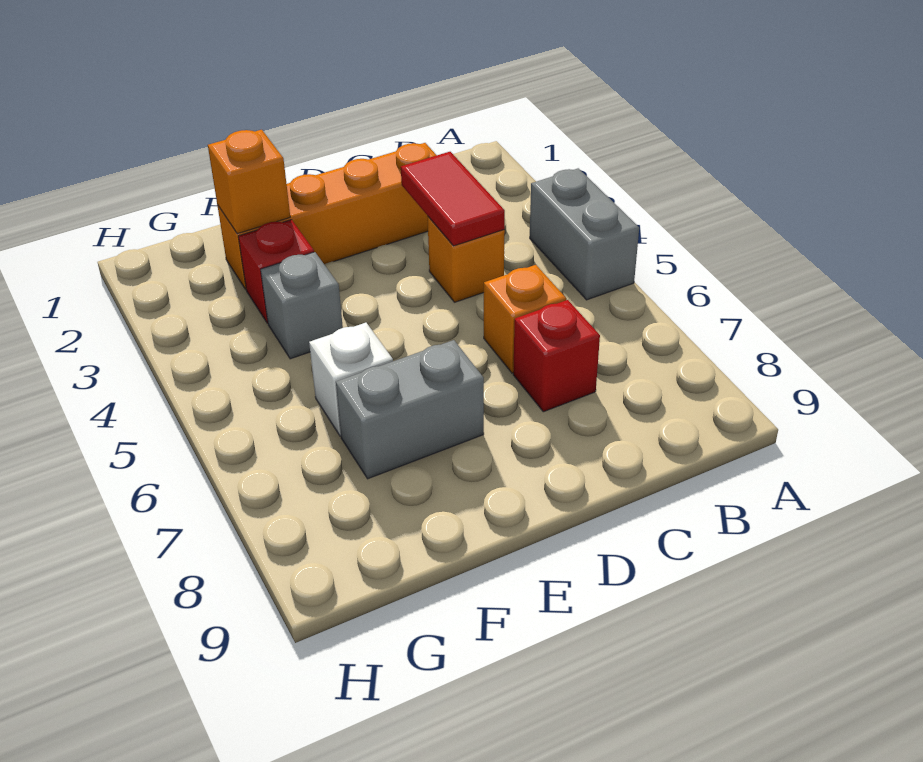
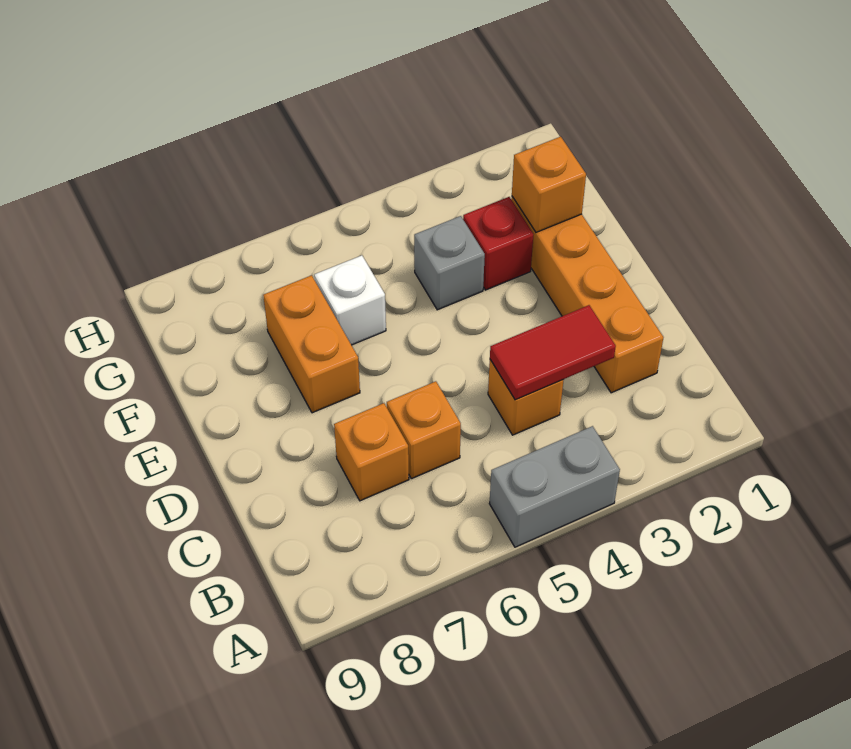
red brick C7 level 1 -> orange brick C7 level 1
grey brick E7:F7 level 1 -> orange brick E7:F7 level 1

